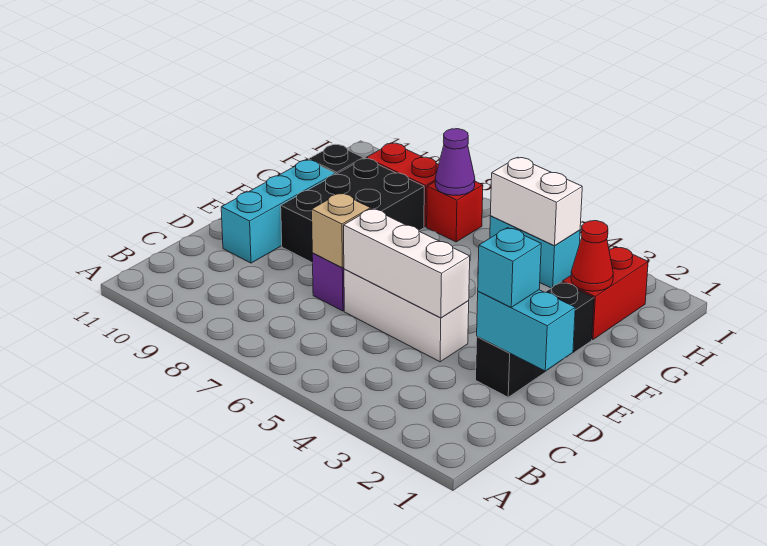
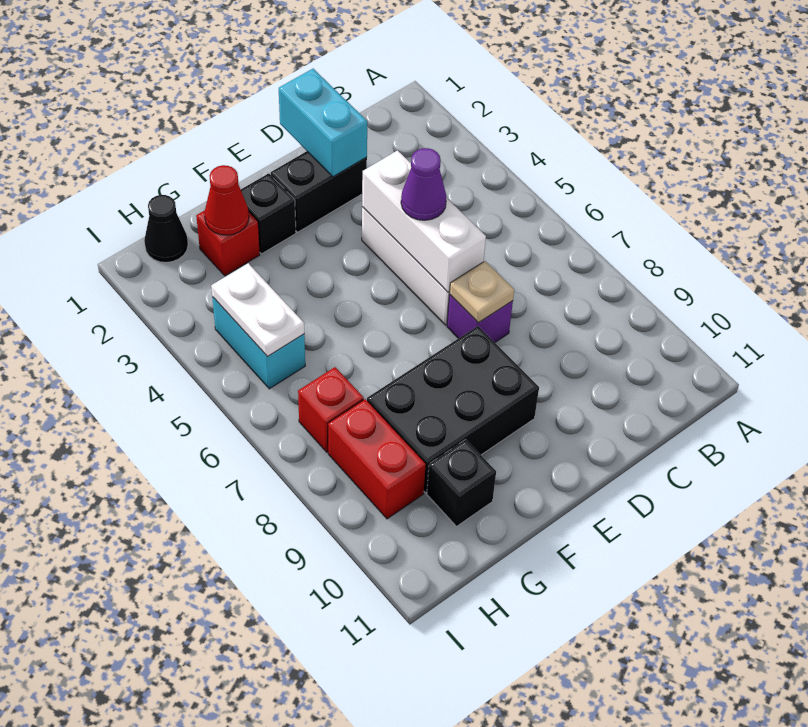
cyan brick D2 level 3 -> none
tan brick D7 level 2 -> tan plate D7 level 2
cyan brick D10:F10 level 1 -> none
red brick G2:H2 level 1 -> red brick G2 level 1
none -> black cone H1 level 1
white brick H4:H5 level 2 -> white plate H4:H5 level 2
purple cone H7 level 2 -> purple cone D5 level 3

